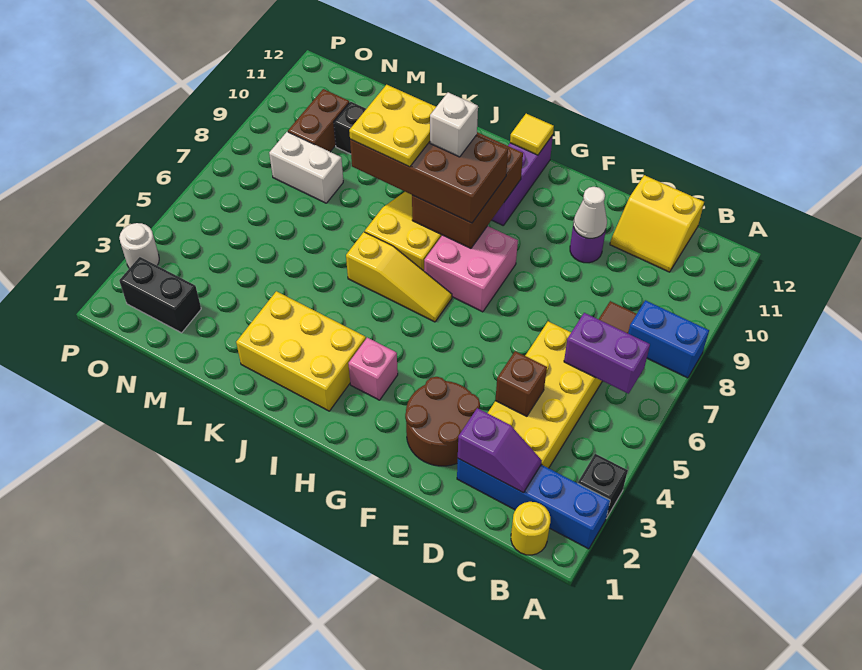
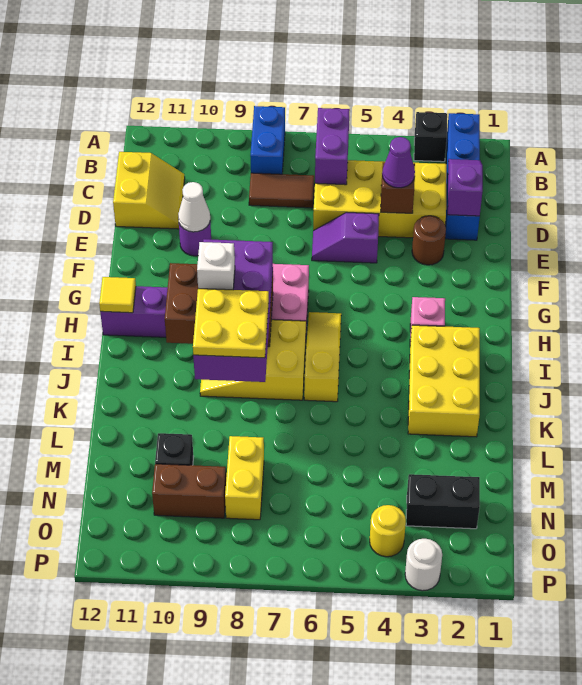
yellow round brick B1 level 1 -> yellow round brick O4 level 1
none -> purple cone D4 level 3
brown round brick E2:F3 level 1 -> brown round brick E3 level 1
none -> purple slope E5:E6 level 1 top 5
brown brick H8:K9 level 3 -> purple brick H8:K9 level 3
white brick M8:N8 level 1 -> yellow brick M8:N8 level 1
black brick N2:O2 level 1 -> black brick N2:N3 level 1

